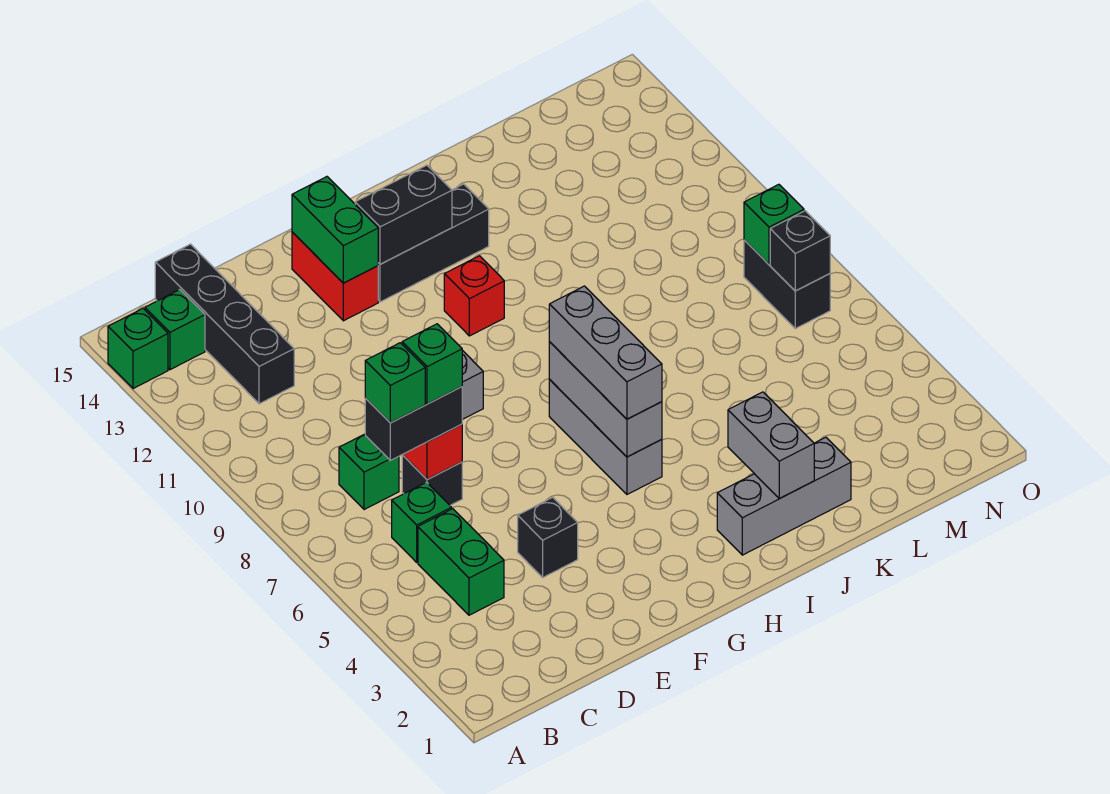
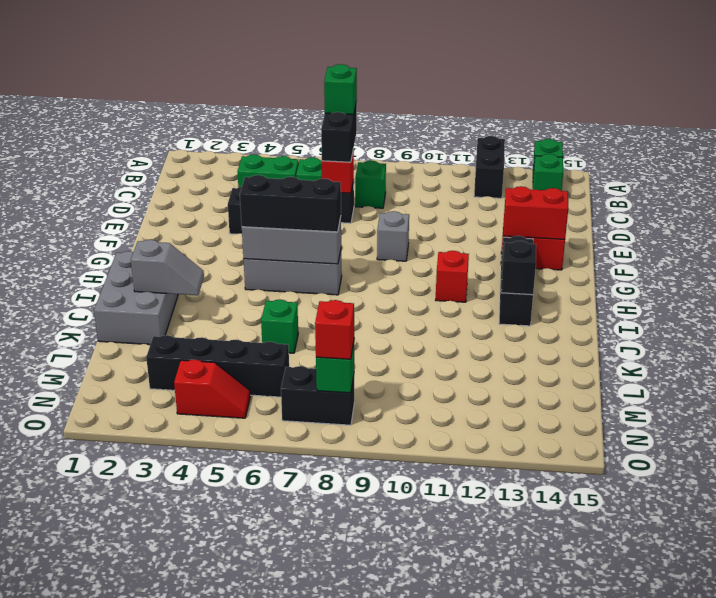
black brick C12:C15 level 1 -> black brick M3:M6 level 1
green brick D7 level 4 -> green brick K6 level 1
green brick F13:F14 level 2 -> red brick F13:F14 level 2
black brick G13:H13 level 2 -> black brick A12:B12 level 1
grey brick H5:H7 level 3 -> black brick H5:H7 level 3
grey brick I2:K2 level 1 -> grey brick I1:K2 level 1
grey brick J2:J3 level 2 -> grey slope J2:J3 level 2 top 2
none -> red slope N4:N5 level 1 top 4
black brick N7 level 2 -> black brick I13 level 2
none -> red brick N8 level 3

